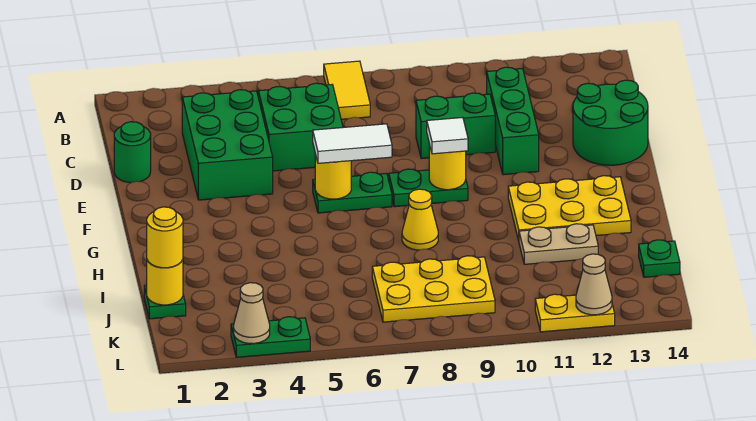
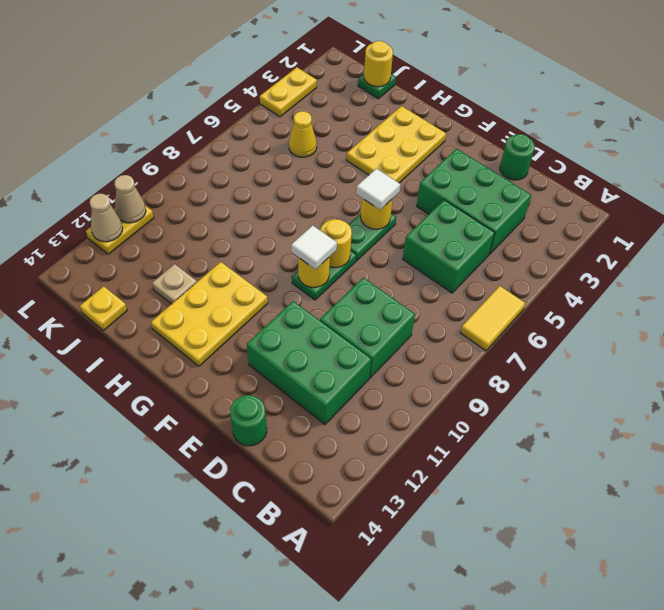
yellow tile A7:B7 level 1 -> yellow tile A6:A7 level 1
green brick C11:E11 level 1 -> green brick C11:E12 level 1
green brick D9:D10 level 1 -> green brick C9:D10 level 1
green round brick D13:E14 level 1 -> green round brick D14 level 1
white tile F6:F7 level 3 -> white tile F6 level 3
yellow cone H8 level 1 -> yellow cone J5 level 1
tan plate I11:I12 level 1 -> tan plate I12 level 1
yellow round brick J1 level 3 -> yellow round brick F8 level 2
yellow plate J7:K9 level 1 -> yellow plate G2:H4 level 1
green plate J14 level 1 -> yellow plate J14 level 1
green plate L3:L4 level 1 -> yellow plate L3:L4 level 1
tan cone L3 level 2 -> tan cone L11 level 2

